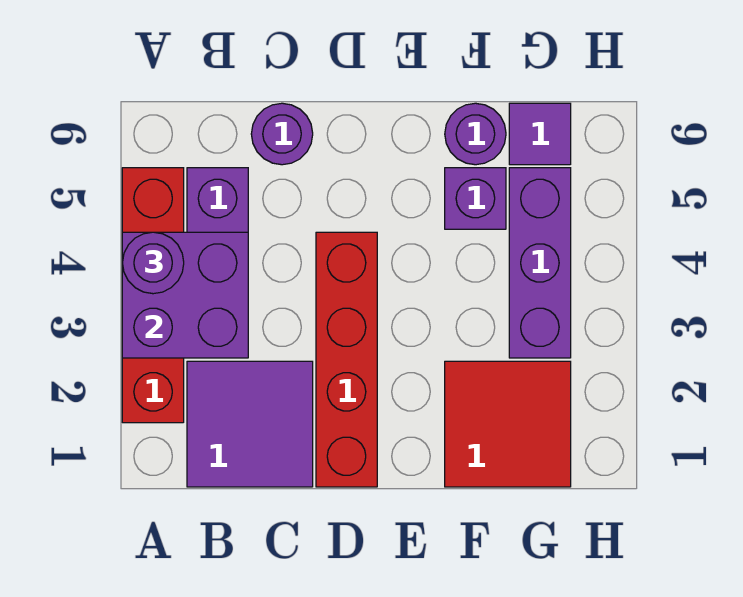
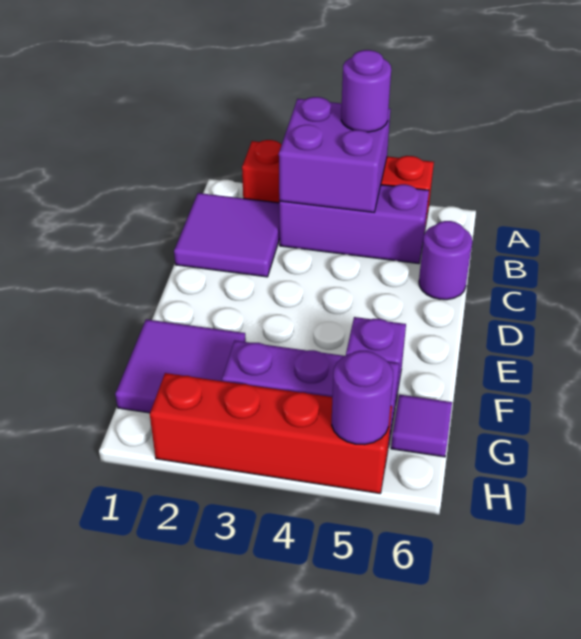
red brick D1:D4 level 1 -> red brick H2:H5 level 1
red tile F1:G2 level 1 -> purple tile F1:G2 level 1
purple round brick F6 level 1 -> purple round brick H5 level 2

